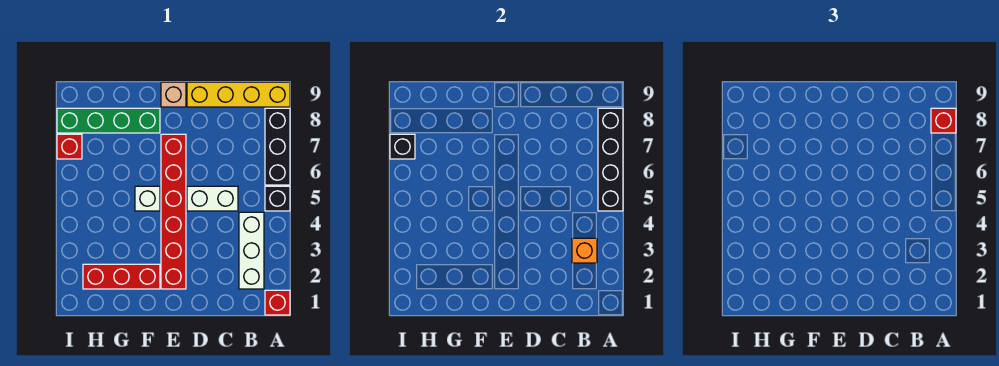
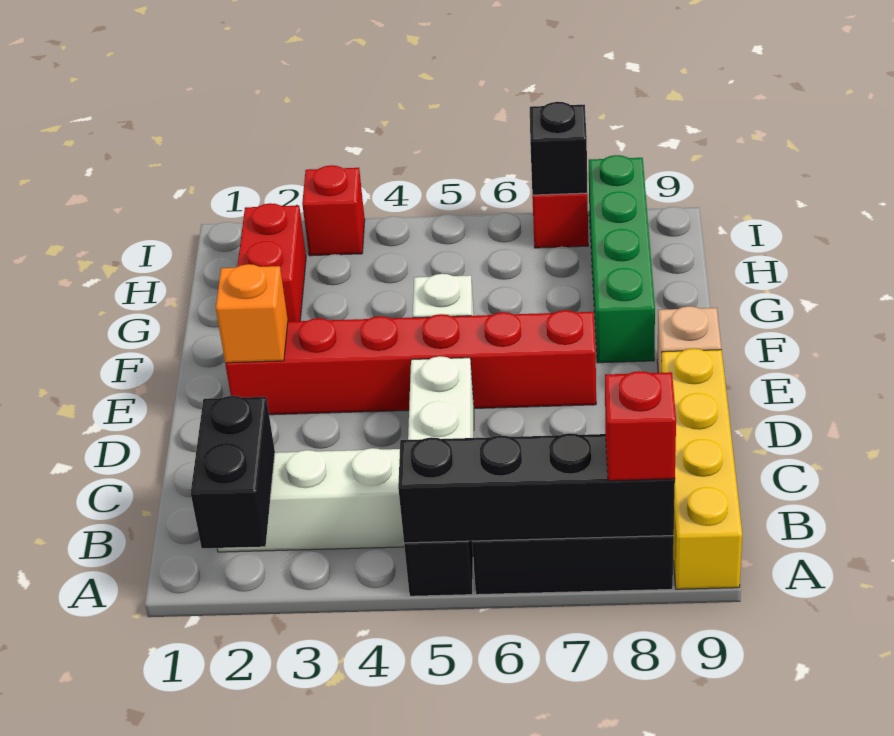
red brick A1 level 1 -> red brick I3 level 1
none -> black brick A2:B2 level 2
orange brick B3 level 2 -> orange brick E2 level 2
red brick F2:H2 level 1 -> red brick G2:H2 level 1

